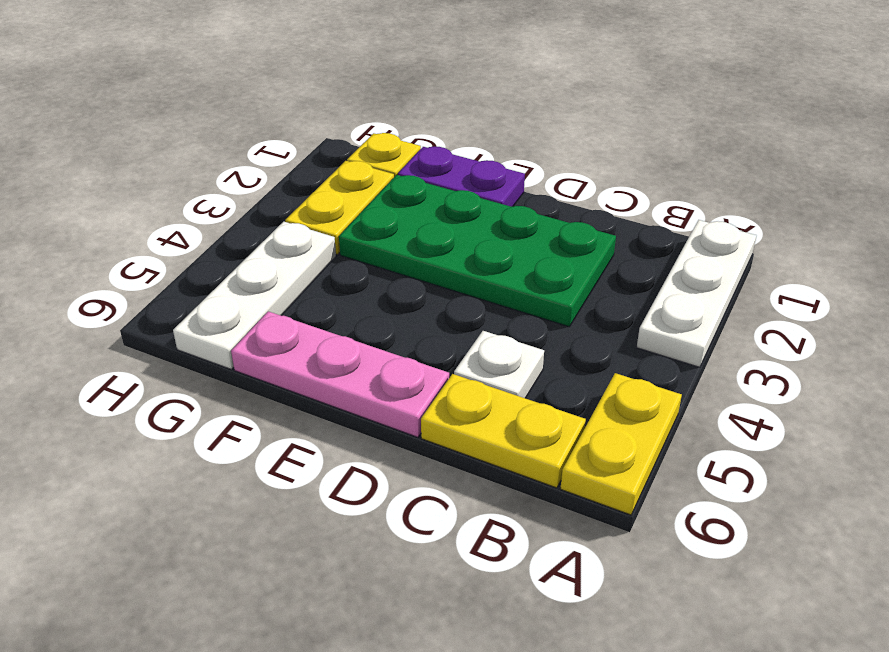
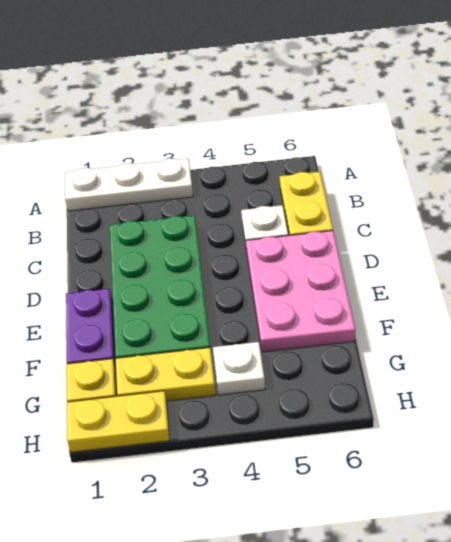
yellow plate A5:A6 level 1 -> yellow plate H1:H2 level 1
pink plate D6:F6 level 1 -> pink plate D5:F6 level 1
white plate G4:G6 level 1 -> white plate G4 level 1

